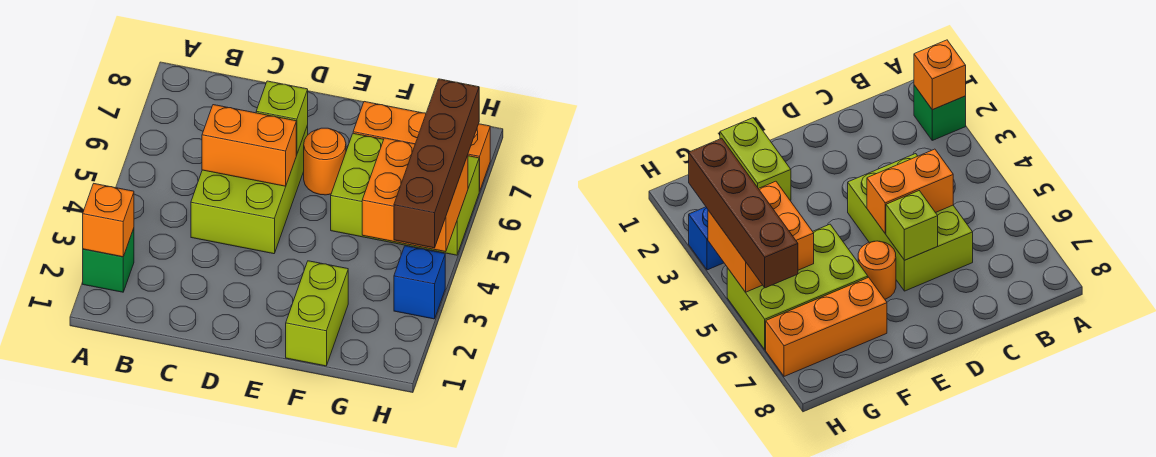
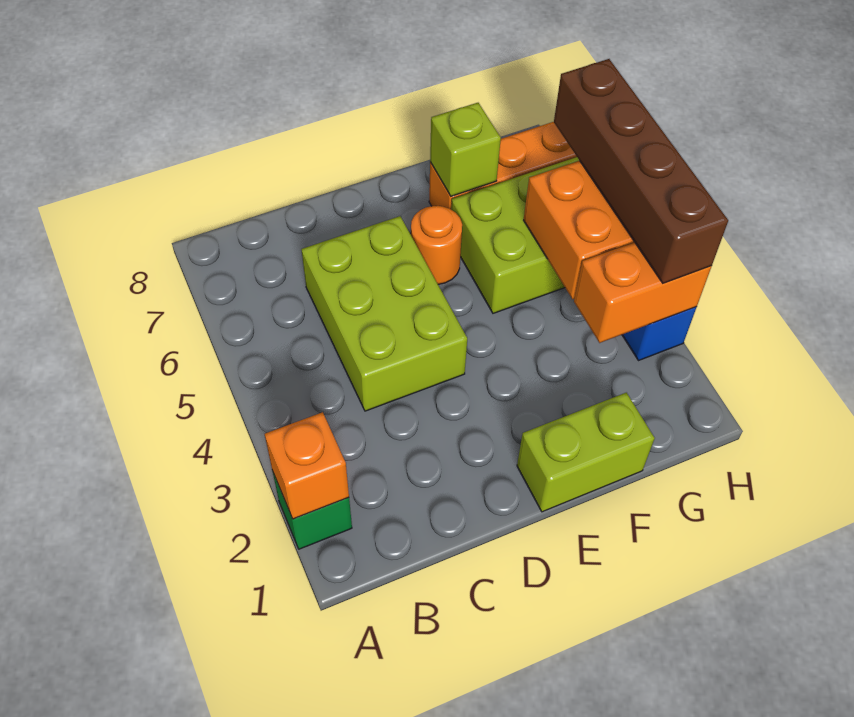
orange brick C5:D5 level 2 -> orange brick G3:H3 level 2
lime brick D6 level 2 -> lime brick F7 level 2
lime brick F1:F2 level 1 -> lime brick E1:F1 level 1

